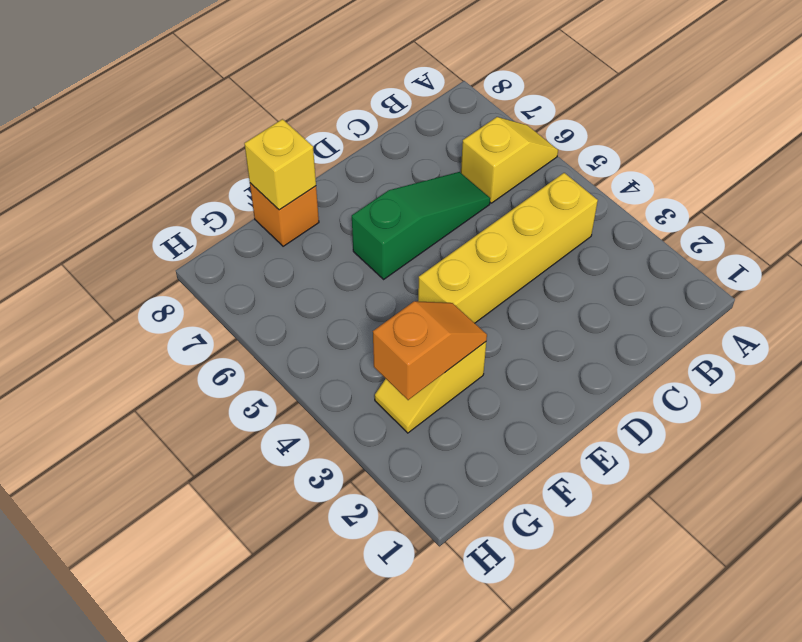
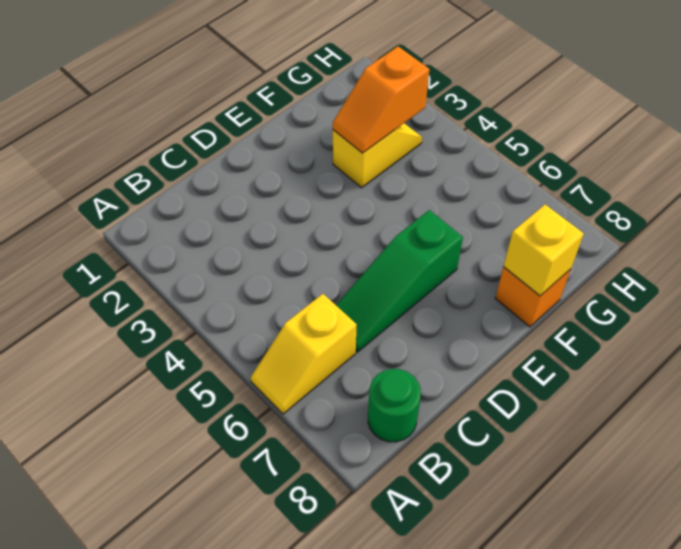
yellow brick B4:E4 level 1 -> none
none -> green round brick B8 level 1

